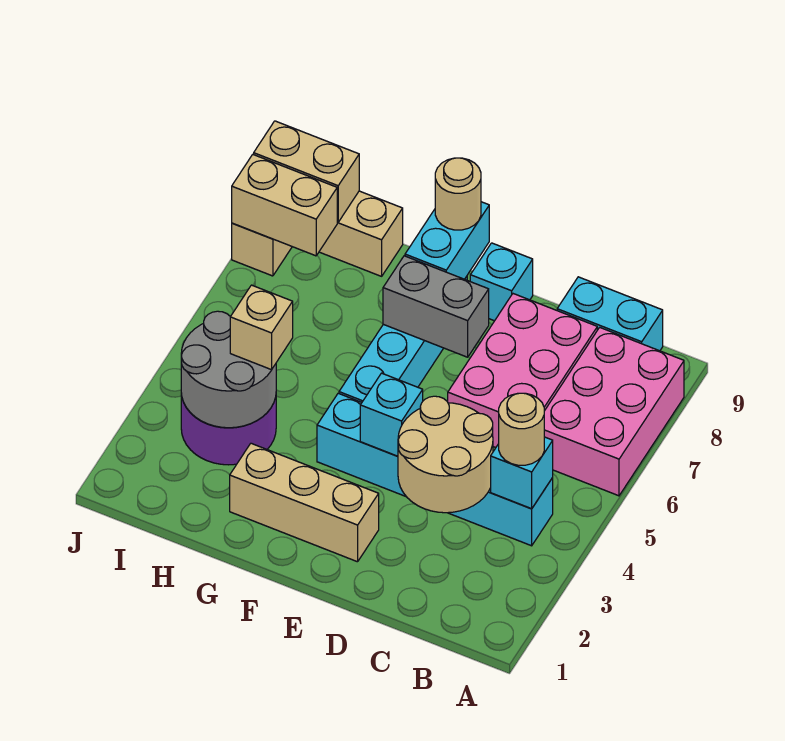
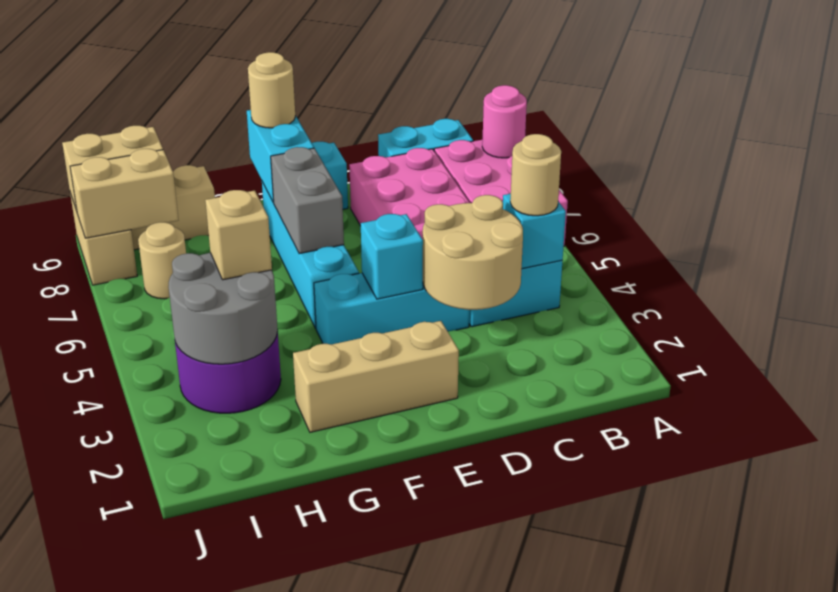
none -> pink round brick A8 level 2
grey brick E7:F7 level 2 -> grey brick F6:F7 level 2
none -> tan round brick I7 level 1

